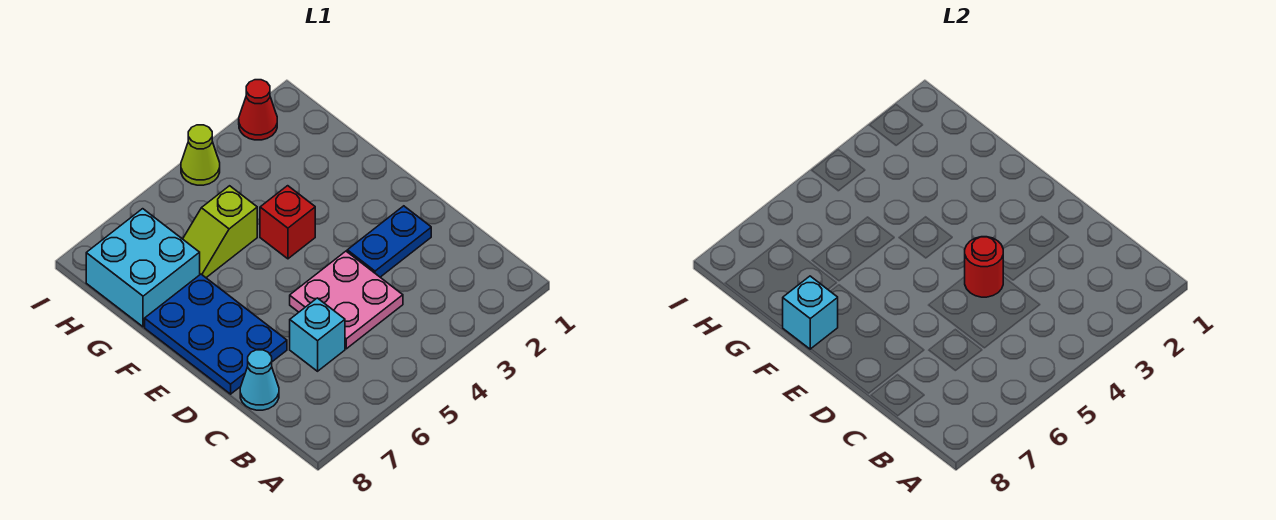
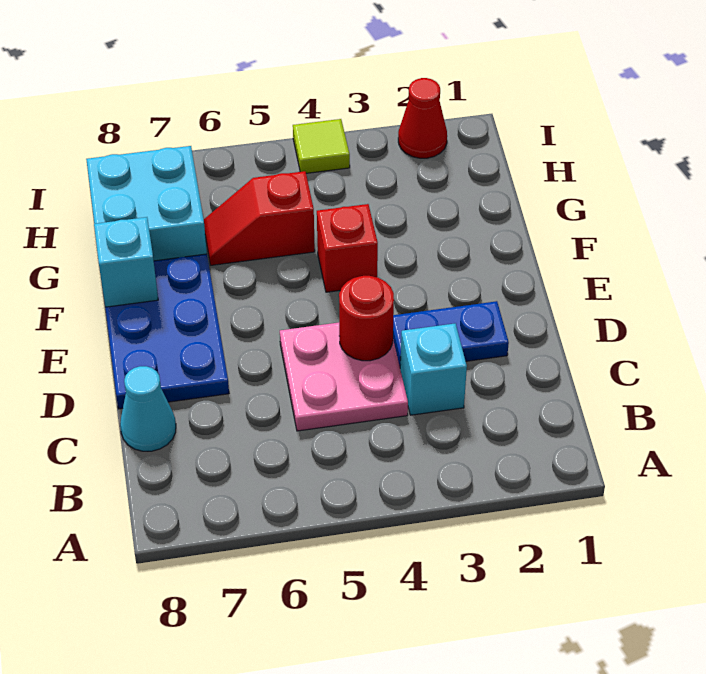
cyan brick C6 level 1 -> cyan brick C3 level 1
lime slope G5:G6 level 1 top 5 -> red slope G5:G6 level 1 top 5
lime cone I4 level 1 -> lime tile I4 level 1

